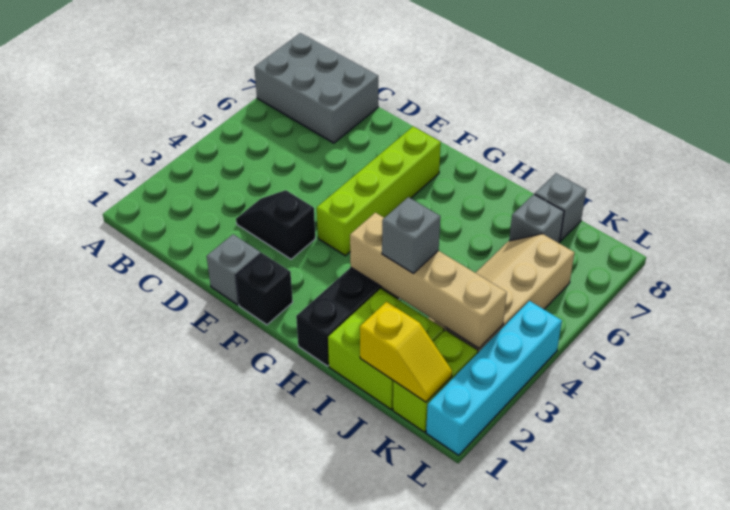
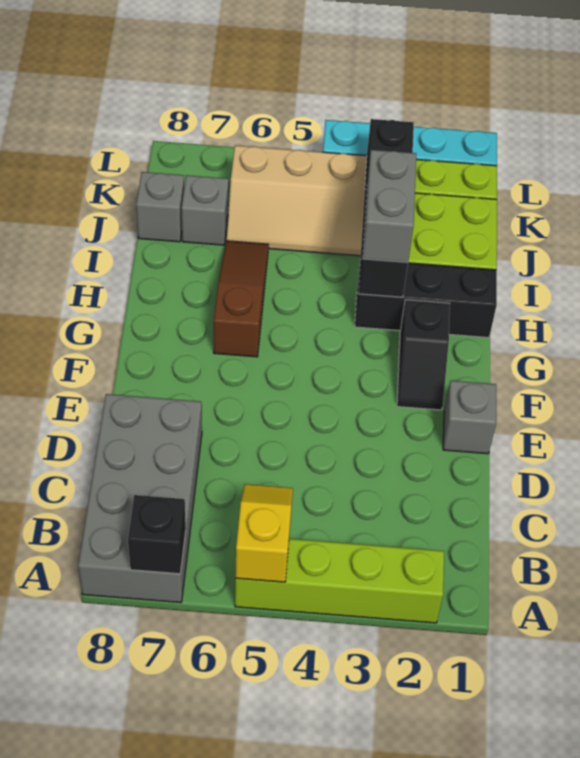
grey brick A7:C8 level 1 -> grey brick A7:D8 level 1
black slope D3:E3 level 1 top E -> black slope F2:G2 level 1 top G
black brick F1 level 1 -> black brick A7 level 2
lime brick F4:F7 level 1 -> lime brick A2:A5 level 1
none -> brown slope G6:I6 level 1 top G
tan brick H3:K3 level 2 -> black brick H3:K3 level 2
grey brick I3 level 3 -> grey brick H3:I3 level 3
yellow slope J1:K1 level 2 top J -> yellow slope A5:B5 level 2 top A

